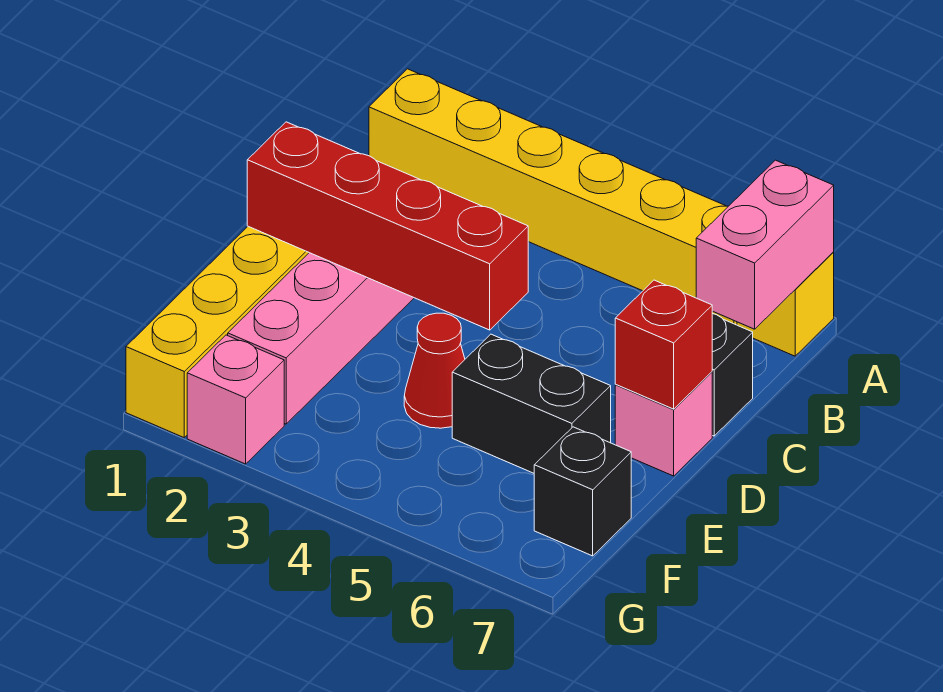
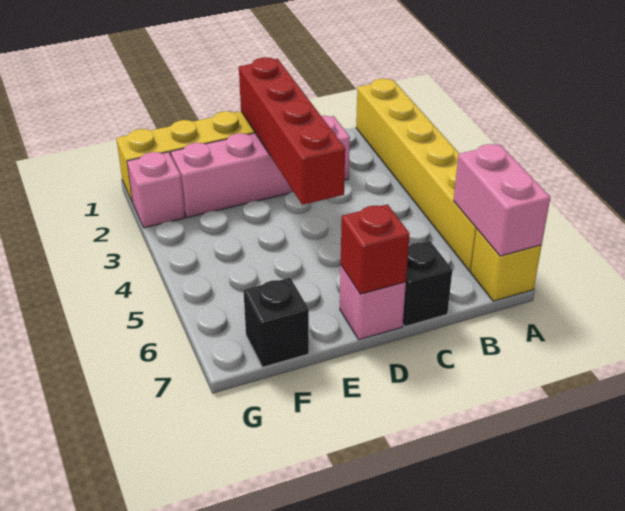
pink brick A7:B7 level 2 -> pink brick A6:A7 level 2
red cone E4 level 1 -> none
black brick E5:E6 level 1 -> none

